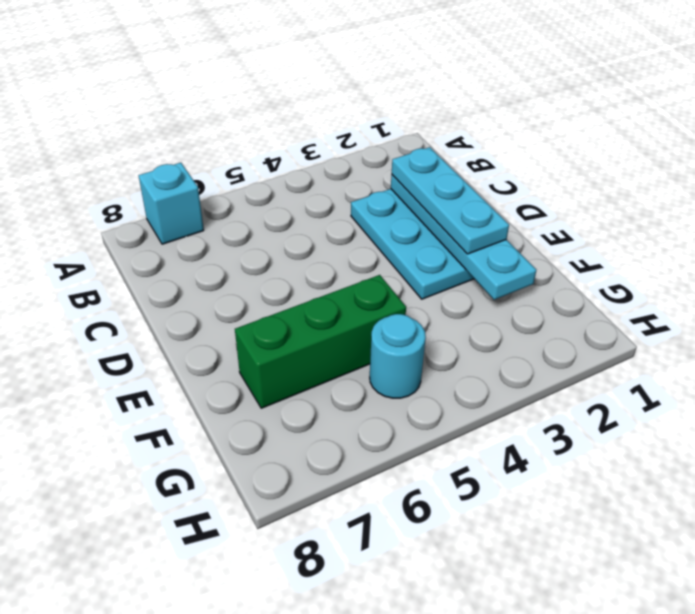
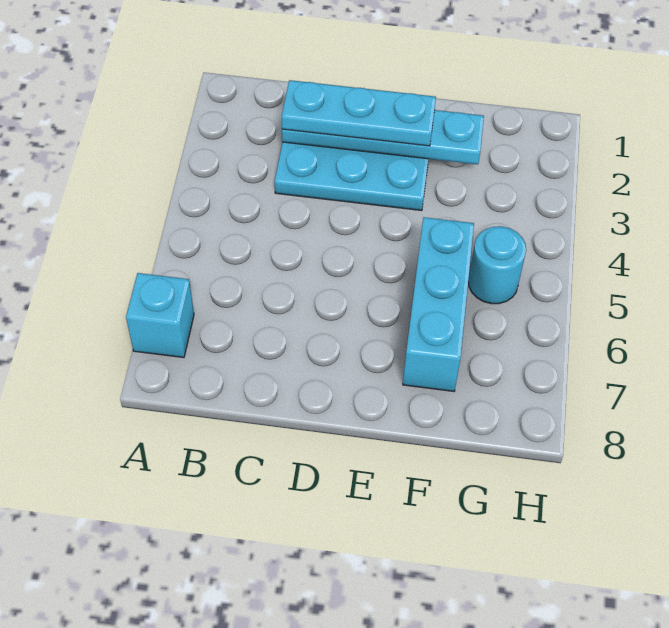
green brick F5:F7 level 1 -> cyan brick F5:F7 level 1

